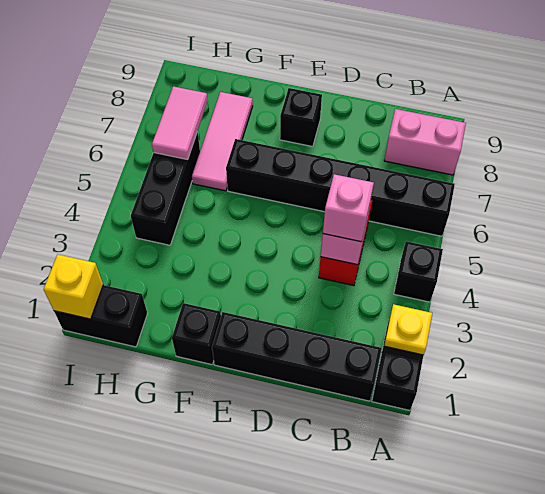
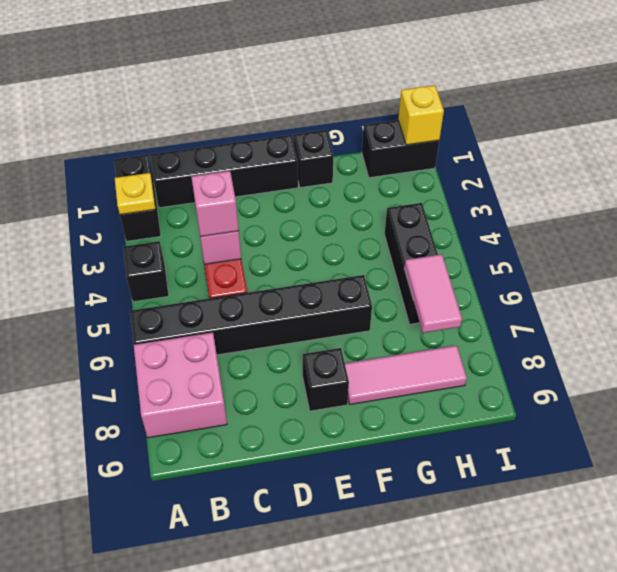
pink brick A8:B8 level 1 -> pink brick A7:B8 level 1
pink tile G6:G8 level 1 -> pink tile F8:H8 level 1

